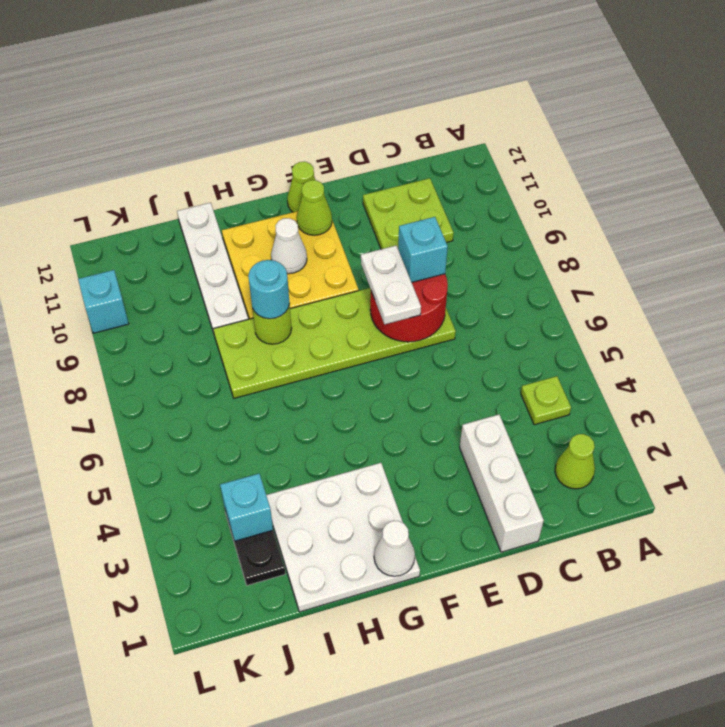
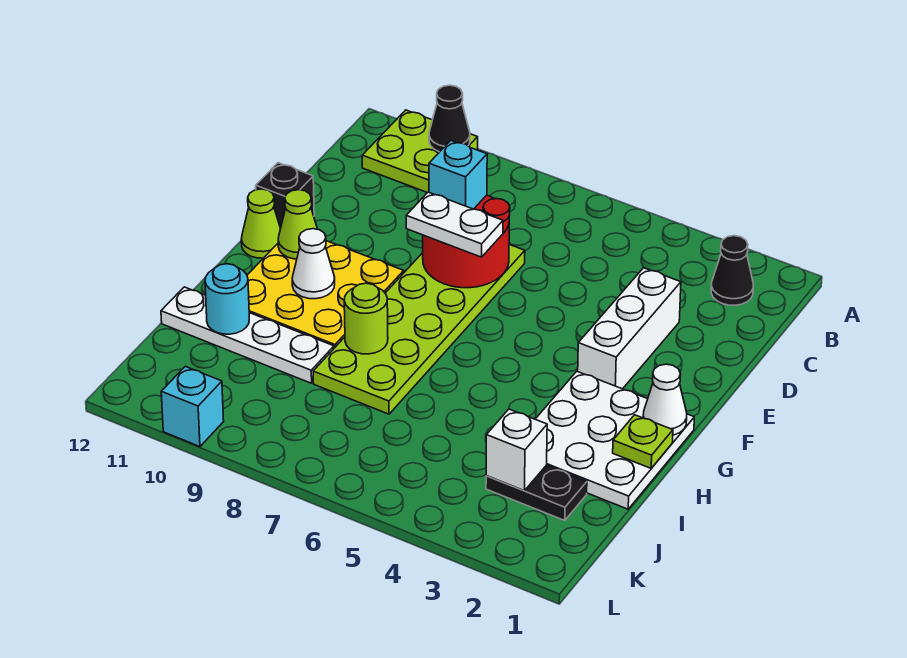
none -> black cone A10 level 2
lime cone B2 level 1 -> black cone B2 level 1
lime plate B4 level 1 -> lime plate H1 level 2
lime plate C10:D11 level 1 -> lime plate A10:B11 level 1
white brick D1:D3 level 1 -> white brick D3:F3 level 1
none -> black brick E12 level 1
cyan round brick H8 level 3 -> cyan round brick I11 level 2
cyan brick J3 level 2 -> white brick J3 level 2

